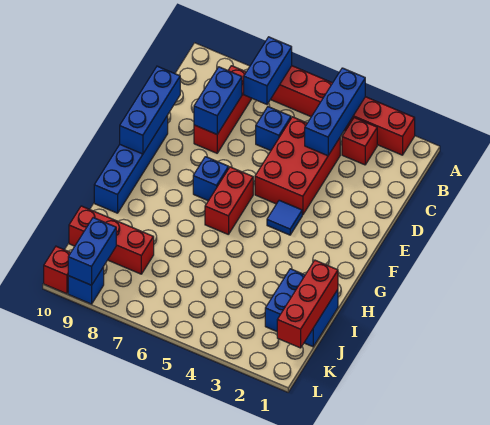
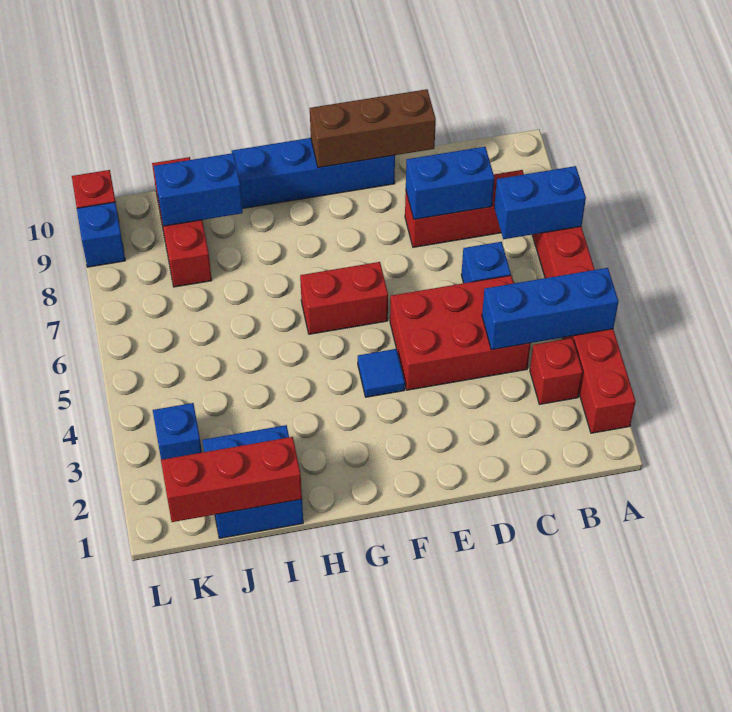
blue brick D10:F10 level 2 -> brown brick D10:F10 level 2
blue brick F7 level 1 -> blue brick K3 level 1
blue brick K9:L9 level 2 -> blue brick I9:J9 level 2

